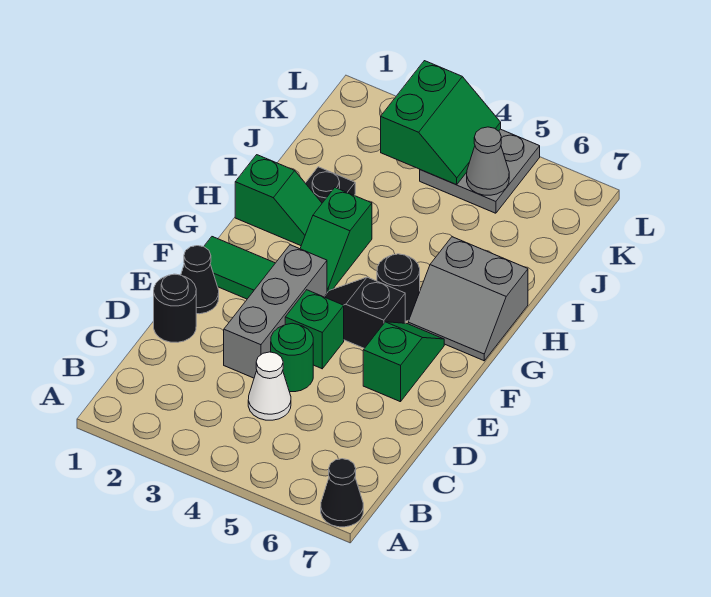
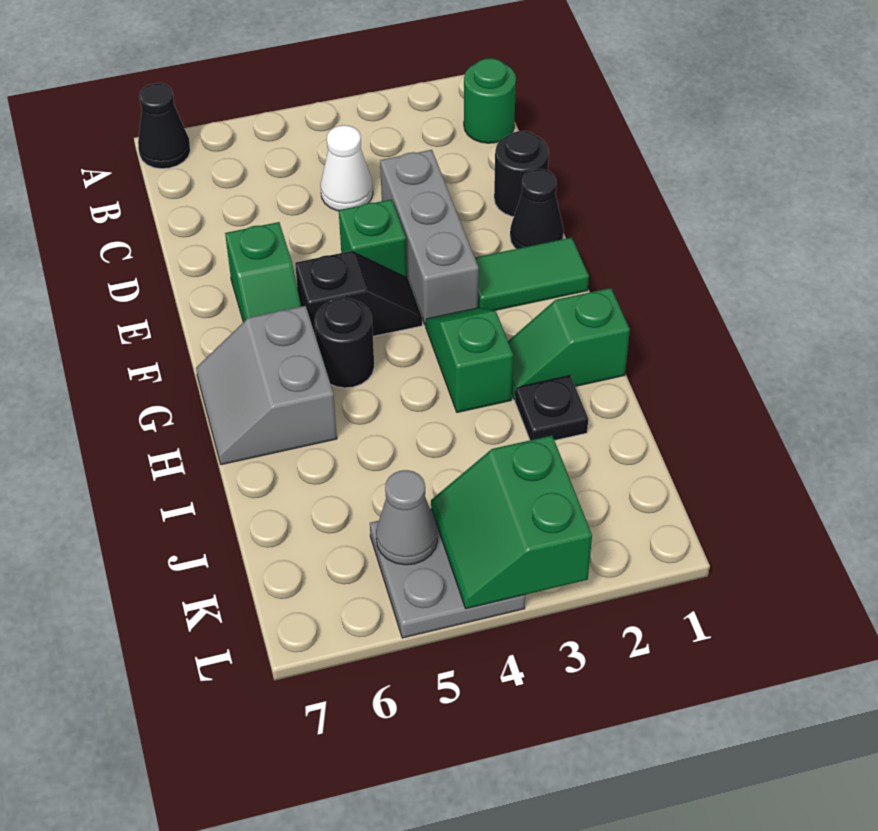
green round brick D4 level 1 -> green round brick B1 level 1
grey slope G6:H7 level 1 top H -> grey slope G6:H7 level 1 top 6

